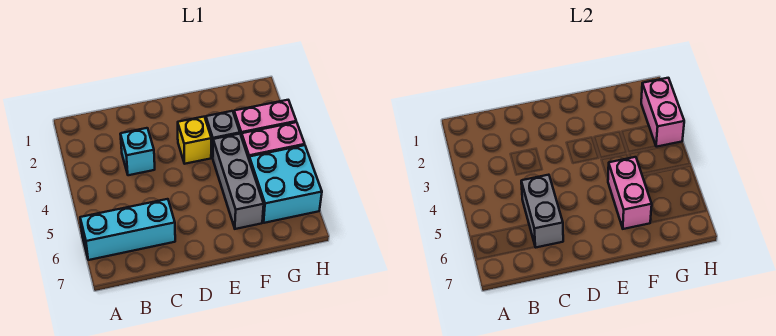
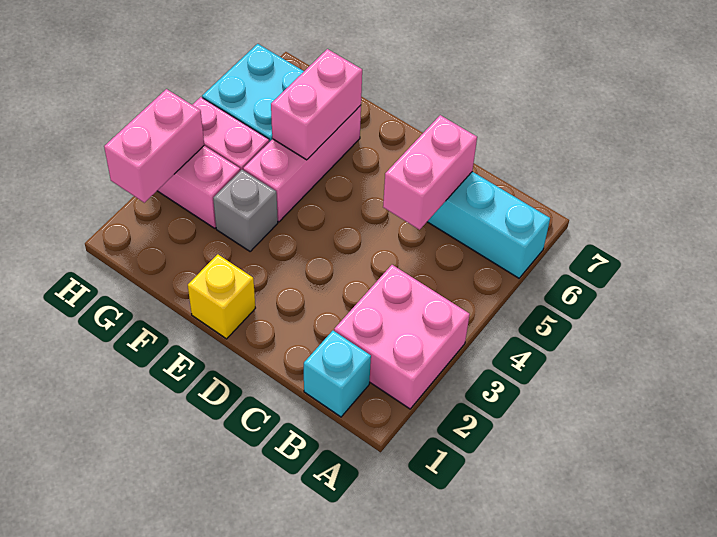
none -> pink brick A2:B3 level 1
cyan brick C3 level 1 -> cyan brick B1 level 1
grey brick C5:C6 level 2 -> pink brick C5:C6 level 2
yellow brick E3 level 1 -> yellow brick E1 level 1
grey brick F4:F6 level 1 -> pink brick F4:F6 level 1

